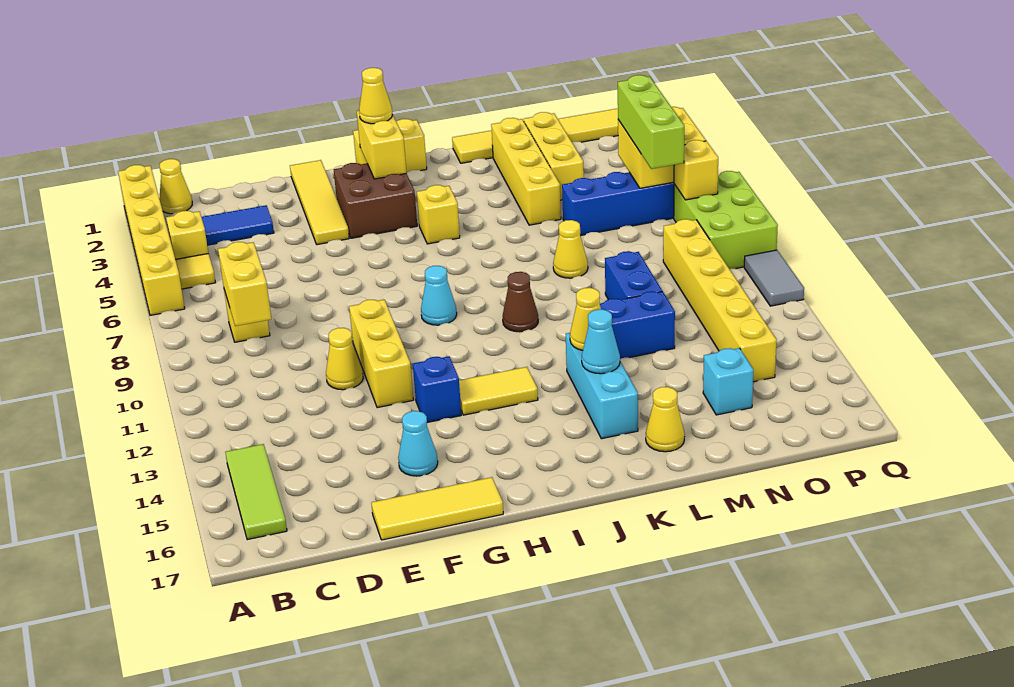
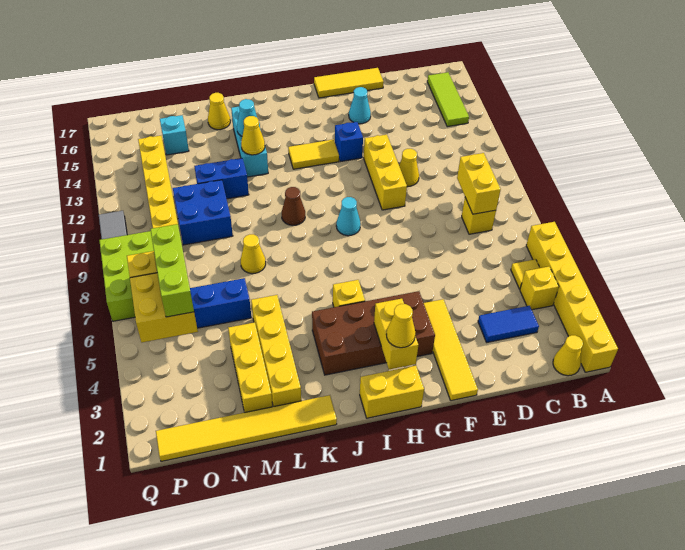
brown brick G3:H4 level 1 -> brown brick G3:J4 level 1
blue brick M10:M11 level 1 -> blue brick M10:N11 level 1

